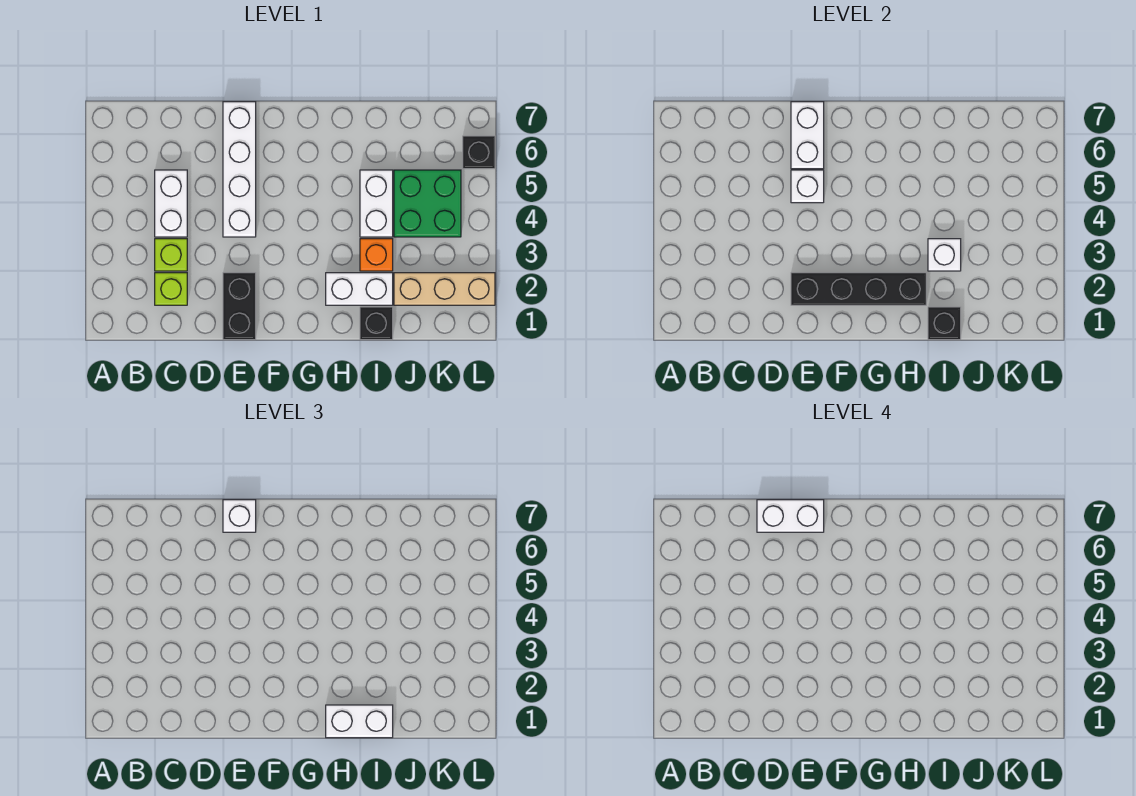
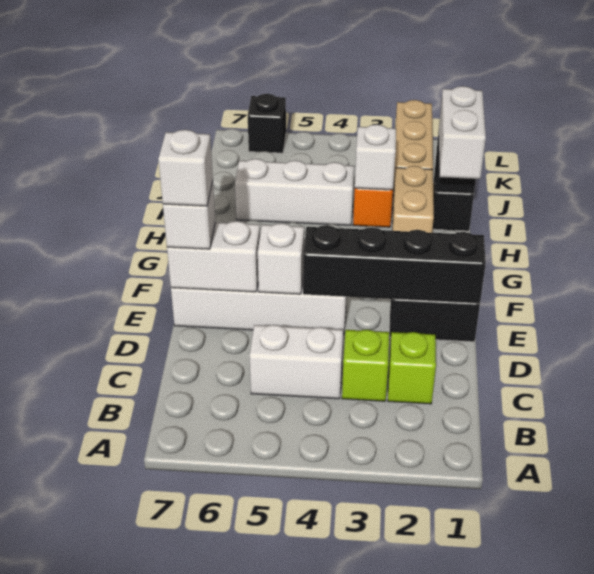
white brick D7:E7 level 4 -> white brick E7 level 4
black brick E2:H2 level 2 -> black brick E1:E4 level 2
white brick H2:I2 level 1 -> tan brick H2:I2 level 1
white brick I4:I5 level 1 -> white brick I4:I6 level 1
green brick J4:K5 level 1 -> none

